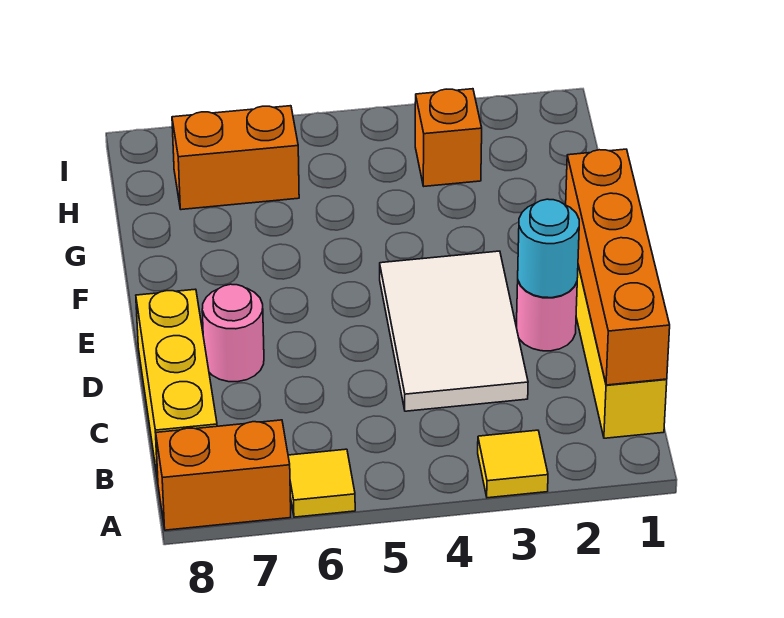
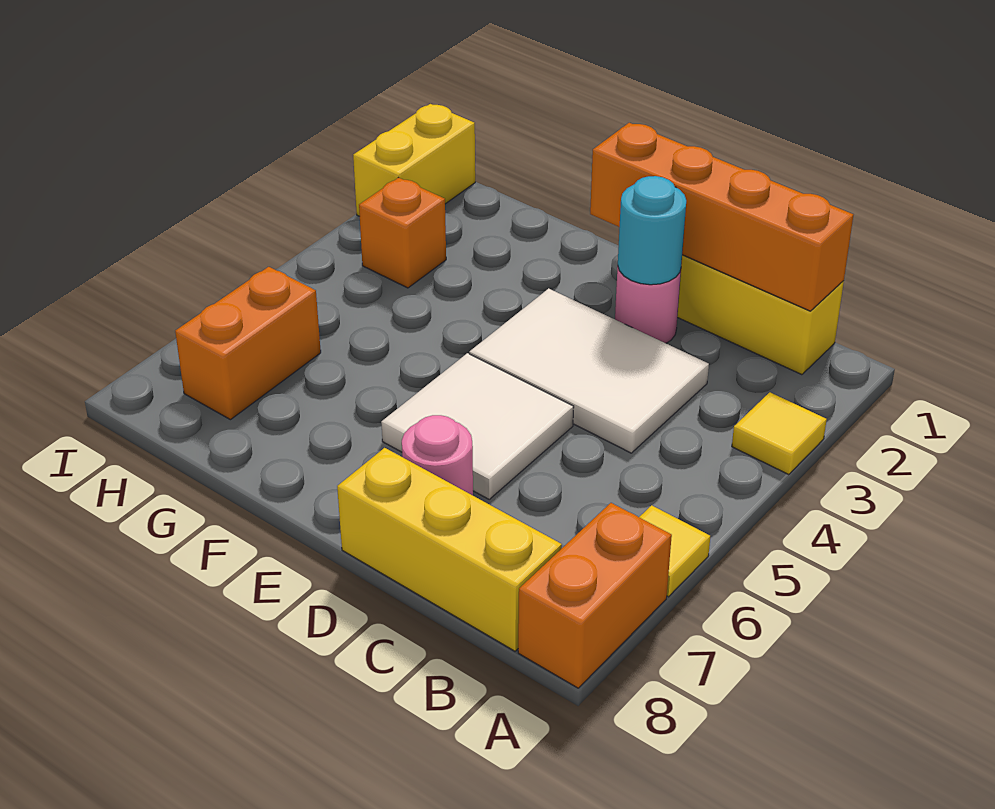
none -> white tile D5:E6 level 1
none -> yellow brick I1:I2 level 1

